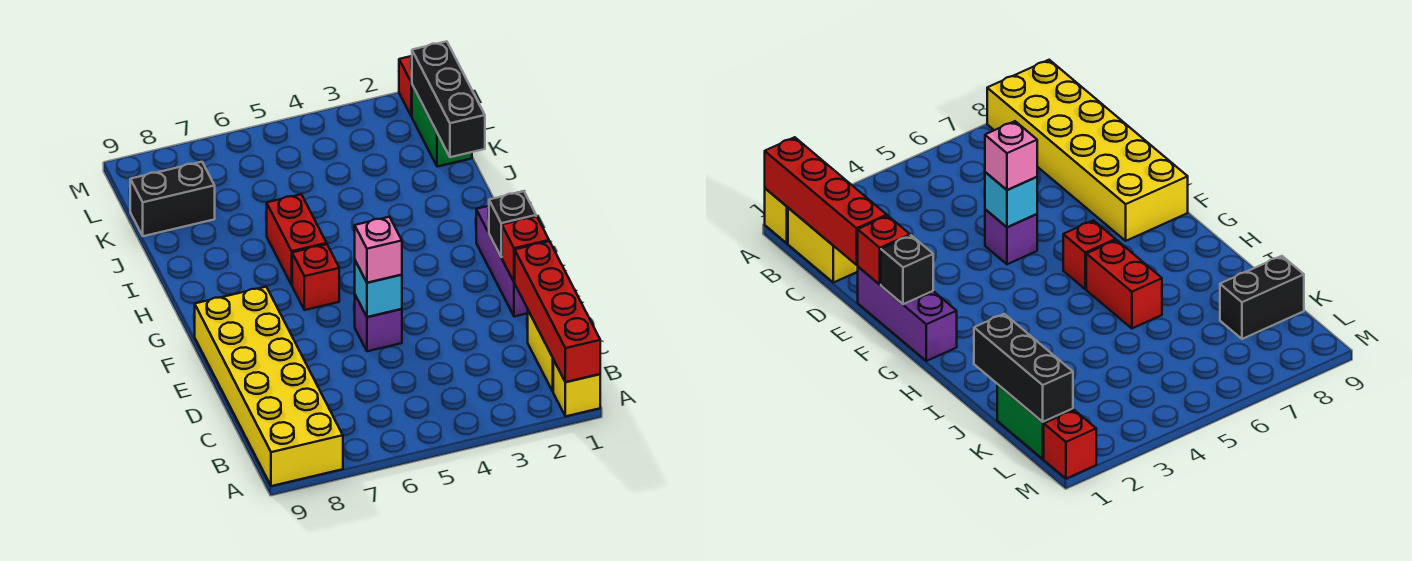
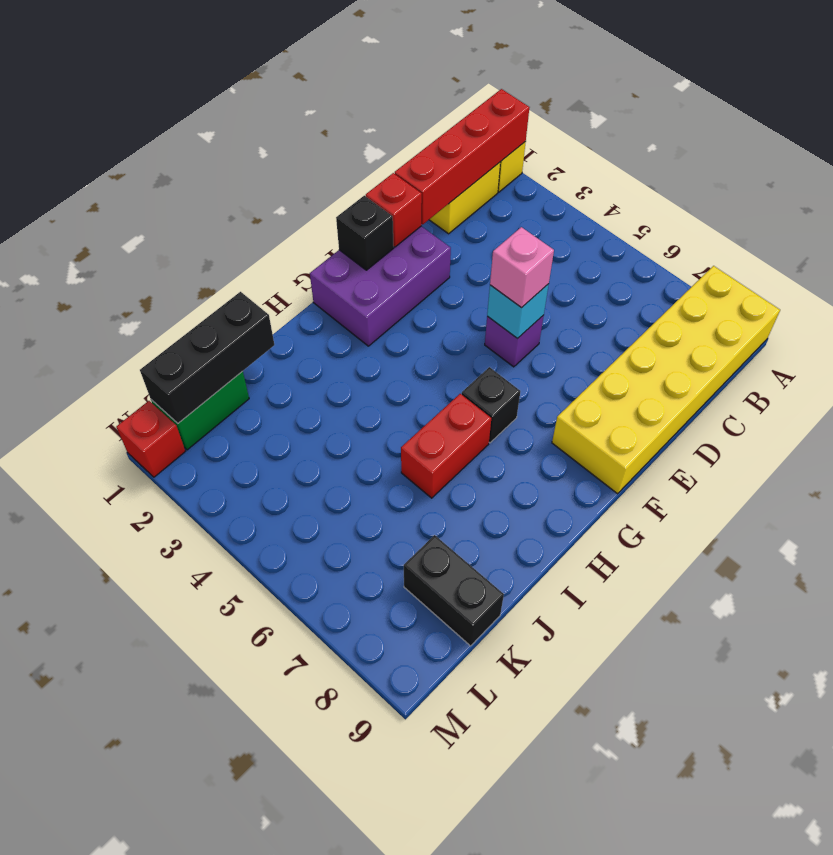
purple brick E1:G1 level 1 -> purple brick E1:G2 level 1
red brick G6 level 1 -> black brick G6 level 1

